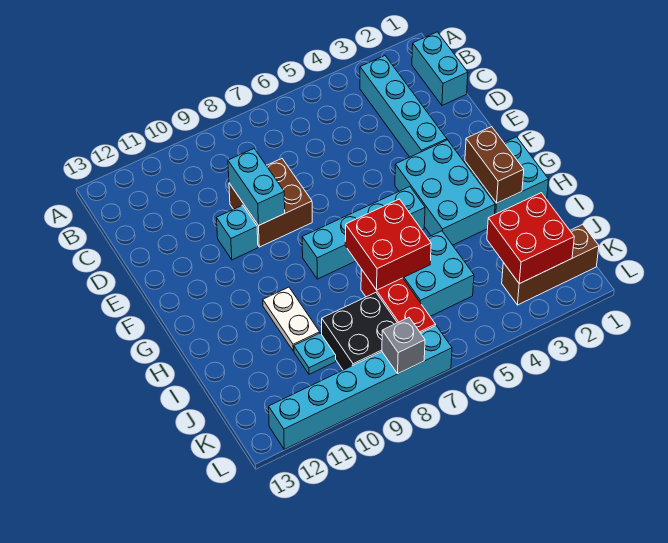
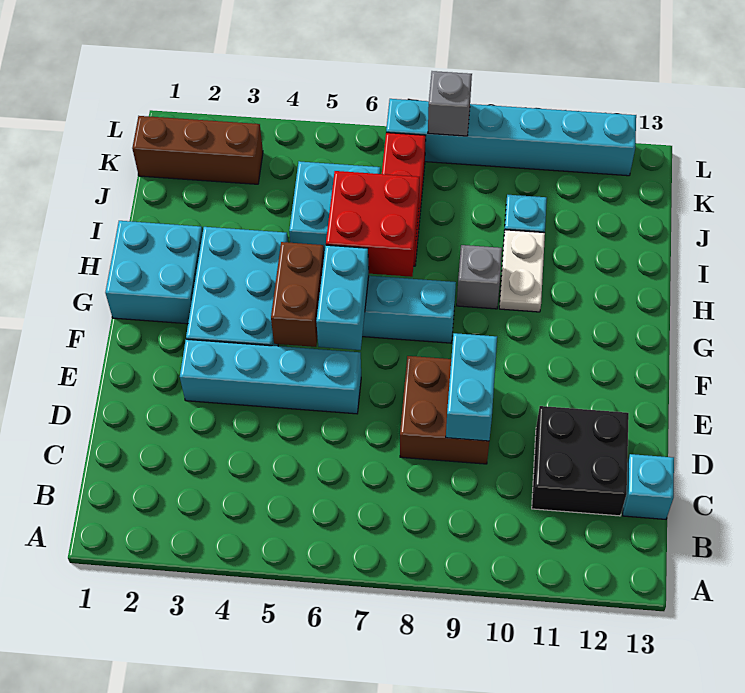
cyan brick B1:C1 level 1 -> cyan brick F6:G6 level 2
cyan brick B3:E3 level 1 -> cyan brick E3:E6 level 1
cyan brick E10 level 1 -> cyan brick C13 level 1
brown brick G2:H2 level 2 -> brown brick F5:G5 level 2
none -> grey brick H9 level 1
red brick J2:K3 level 2 -> none
black brick J8:K9 level 1 -> black brick C11:D12 level 1

